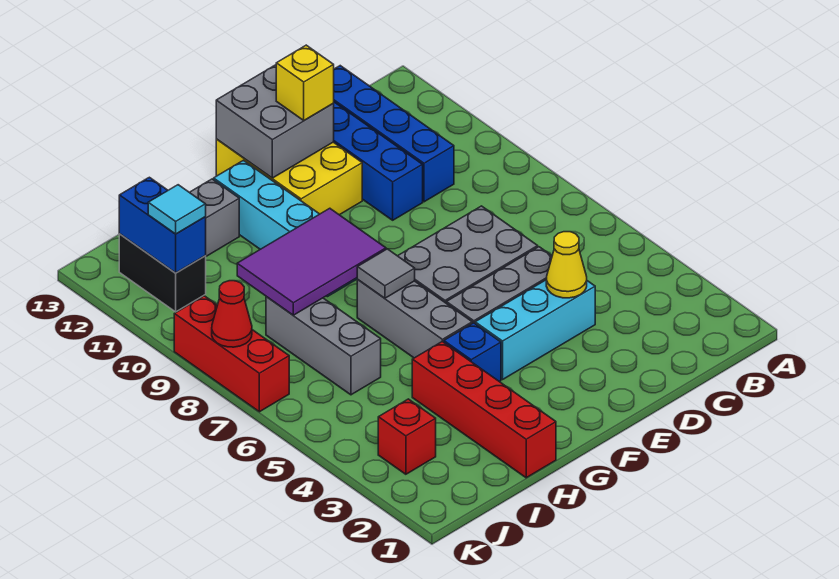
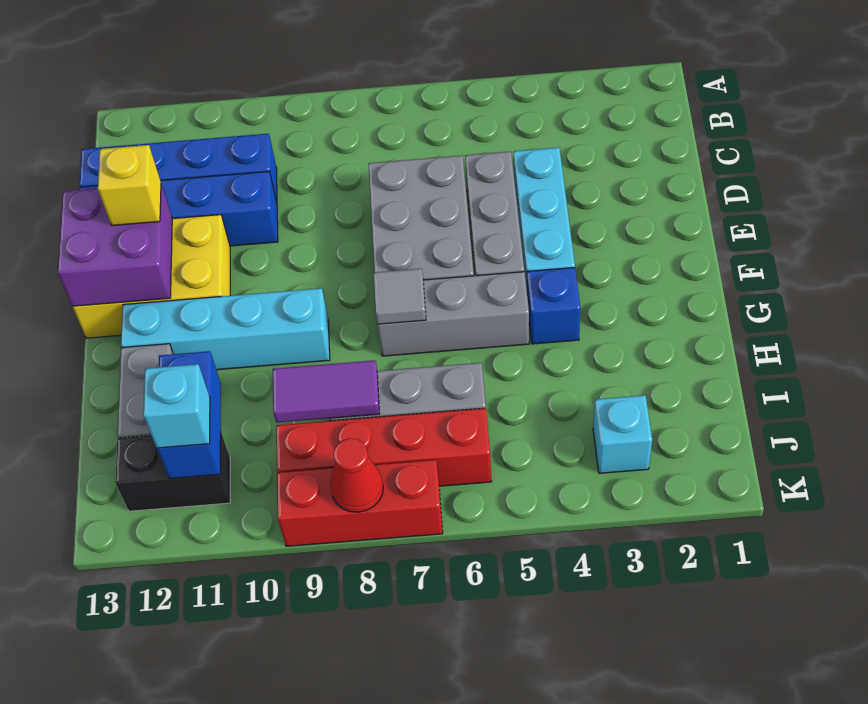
yellow cone D4 level 2 -> none
grey brick E12:F13 level 2 -> purple brick E12:F13 level 2
purple tile G8:I9 level 2 -> purple tile I8:I9 level 2
red brick H1:H4 level 1 -> red brick J6:J9 level 1
red brick J3 level 1 -> cyan brick J3 level 1
blue brick J11:J12 level 2 -> blue brick I11:J11 level 2
cyan tile J11 level 3 -> cyan brick J11 level 3

